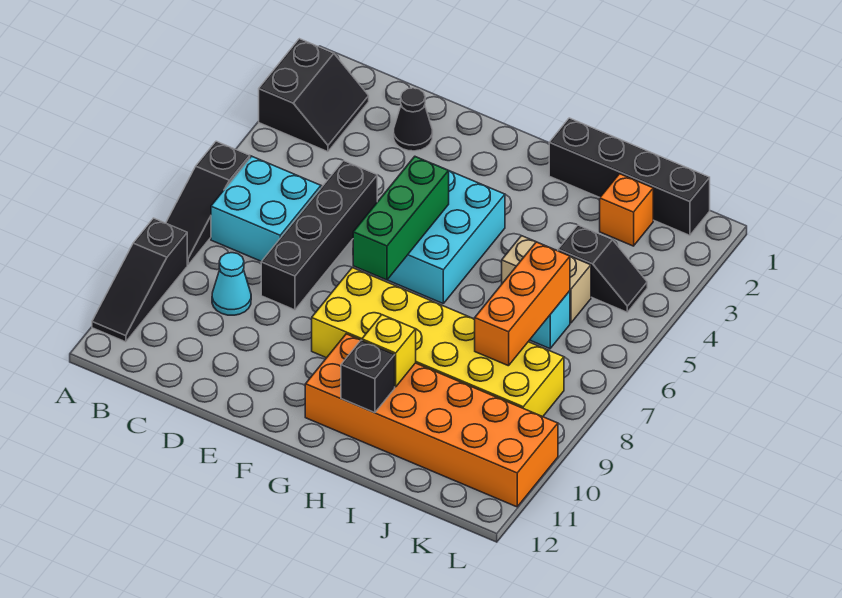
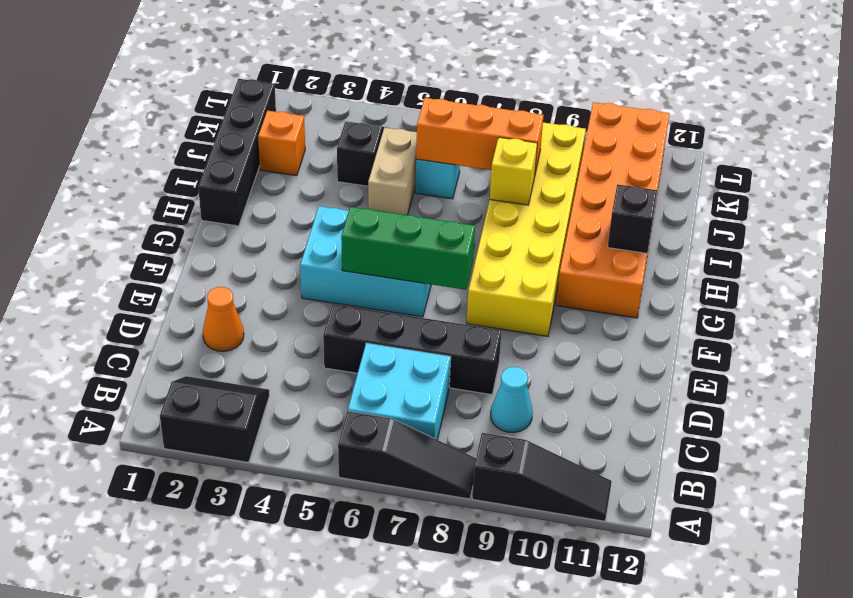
black cone D2 level 1 -> orange cone D2 level 1
yellow brick H10 level 2 -> yellow brick I8 level 2

